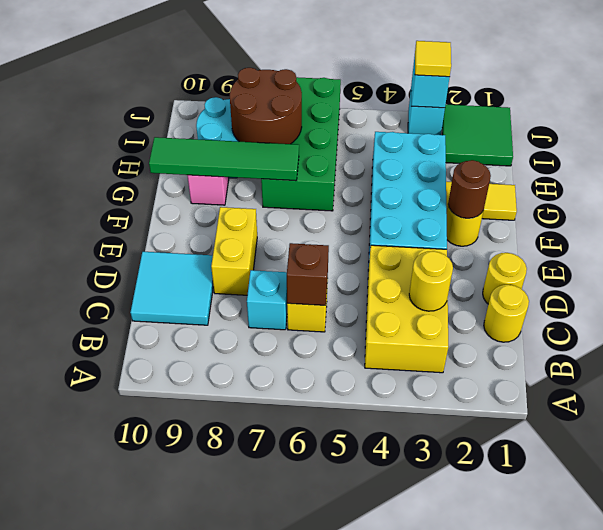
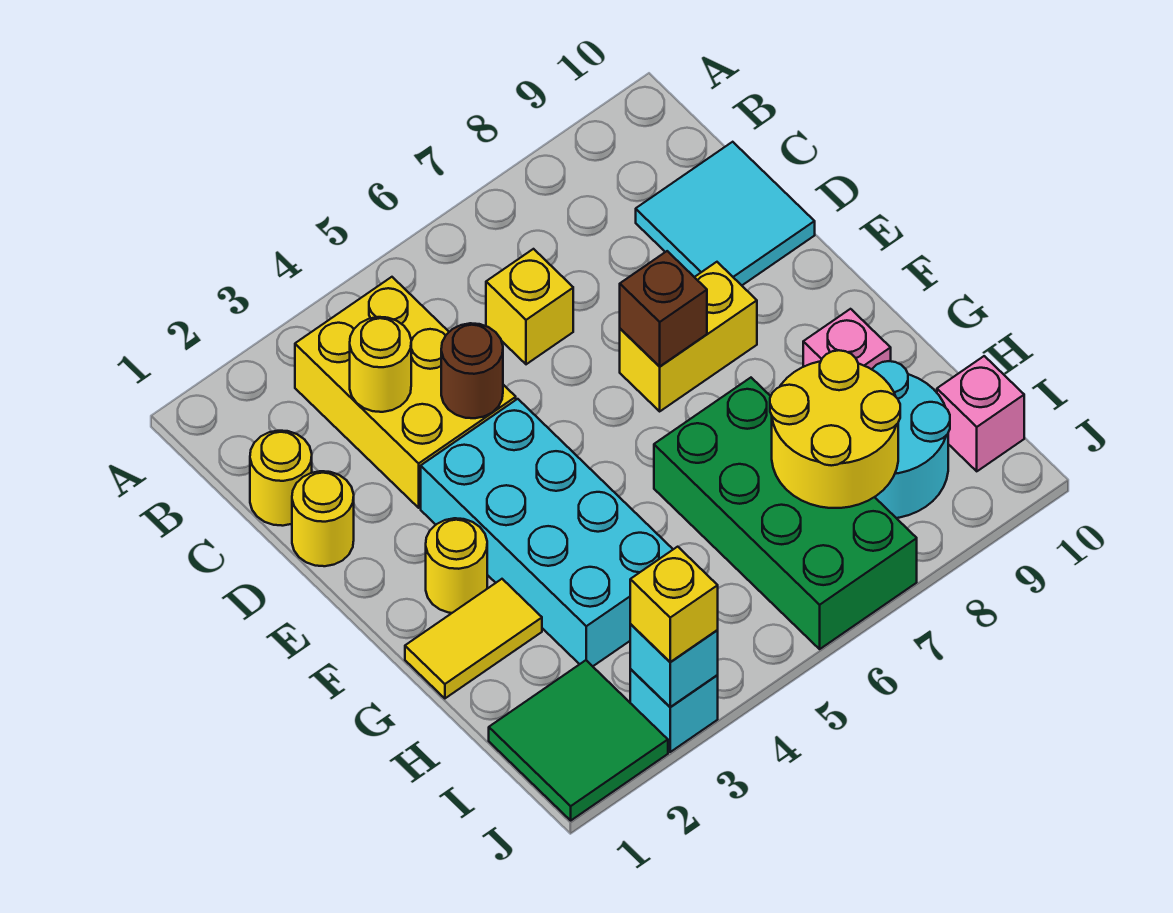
brown brick C6 level 2 -> brown brick E7 level 2
cyan brick C7 level 1 -> none
yellow brick D8:E8 level 1 -> yellow brick E7:E8 level 1
brown round brick F2 level 2 -> brown round brick D4 level 2
green tile G7:G10 level 2 -> none
brown round brick H7:I8 level 2 -> yellow round brick H7:I8 level 2
none -> pink brick I10 level 1
yellow tile J3 level 3 -> yellow brick J3 level 3

